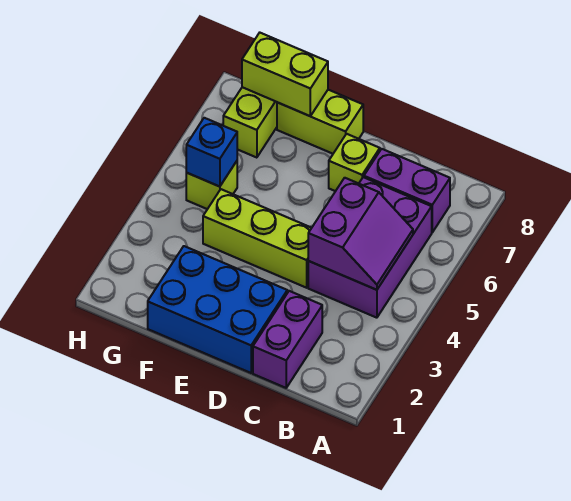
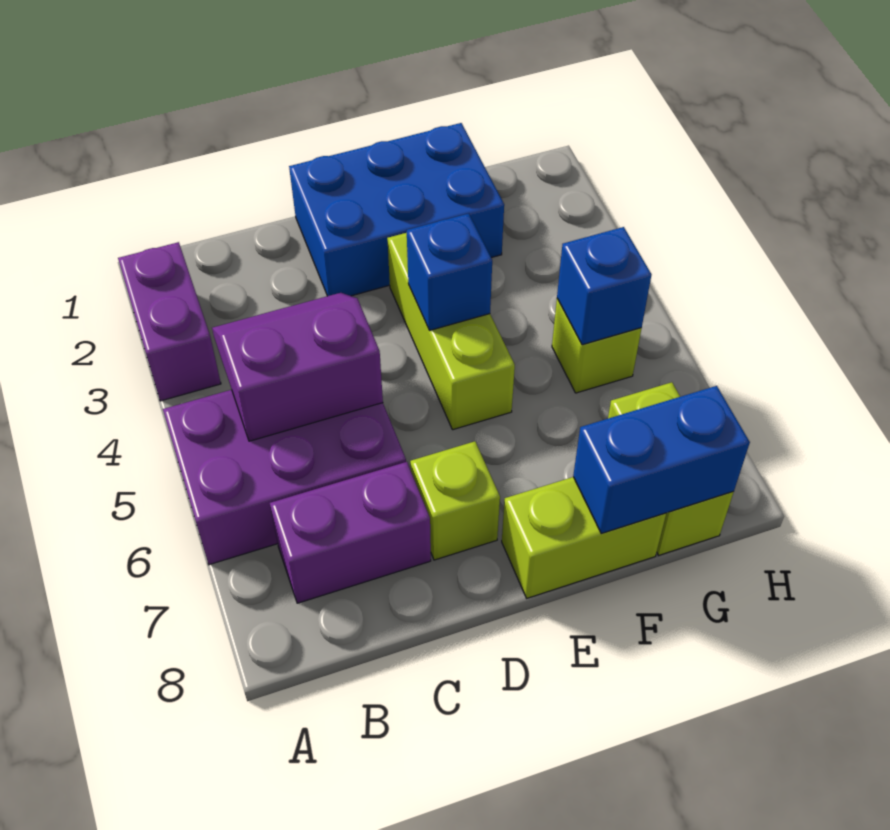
purple brick B4:C6 level 1 -> purple brick A5:C6 level 1
purple slope B4:C5 level 2 top C -> purple slope B4:C5 level 2 top 5
purple brick C1:C2 level 1 -> purple brick A2:A3 level 1
lime brick D4:F4 level 1 -> lime brick E3:E5 level 1
none -> blue brick E4 level 2
lime brick F8:G8 level 2 -> blue brick F8:G8 level 2

